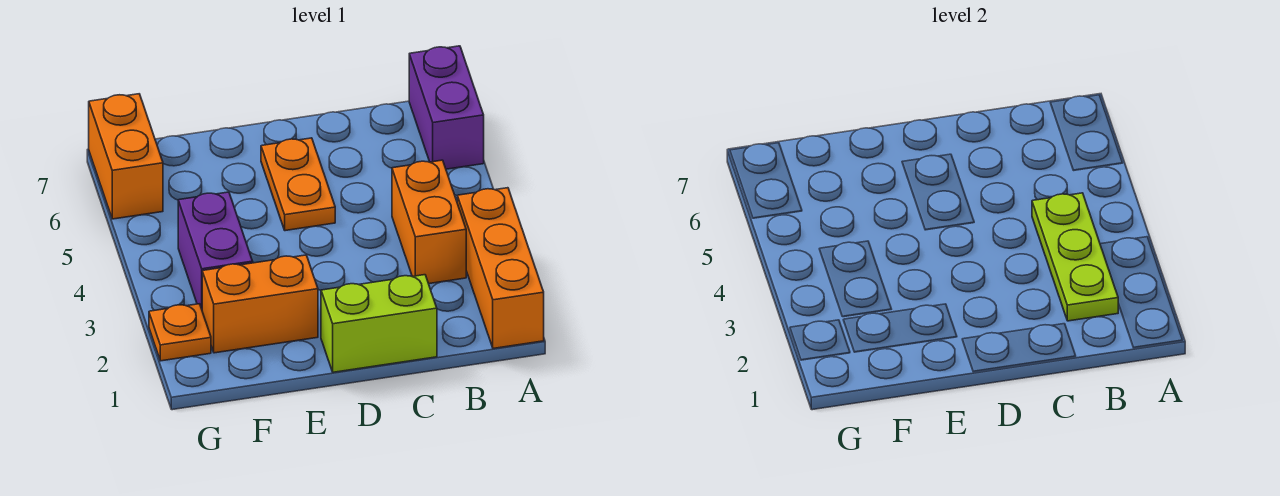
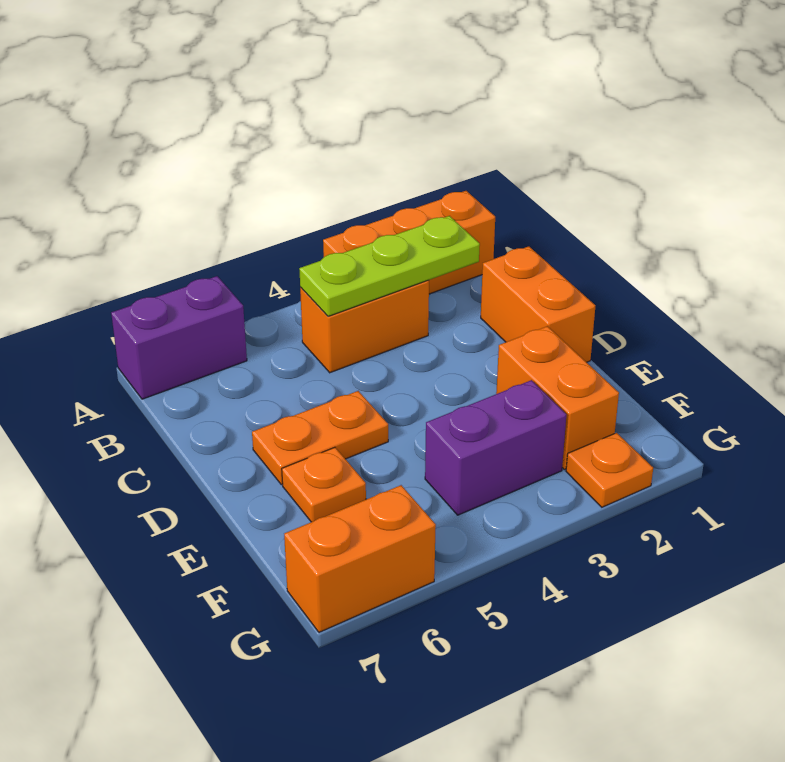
lime brick C1:D1 level 1 -> orange brick C1:D1 level 1
none -> orange plate E6 level 1

